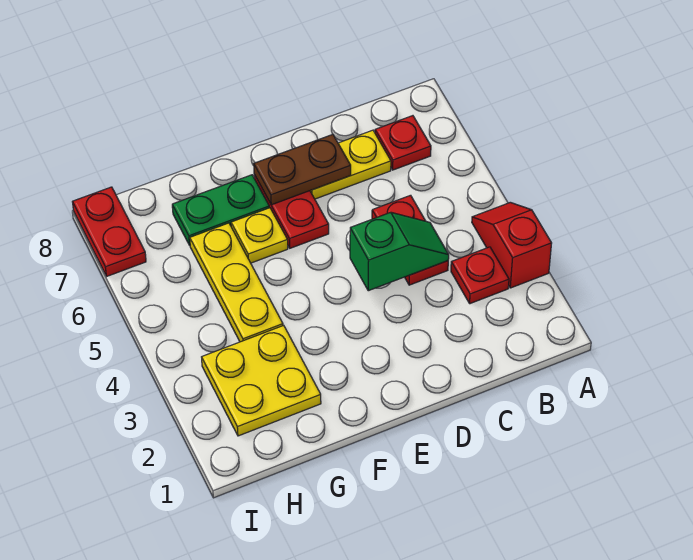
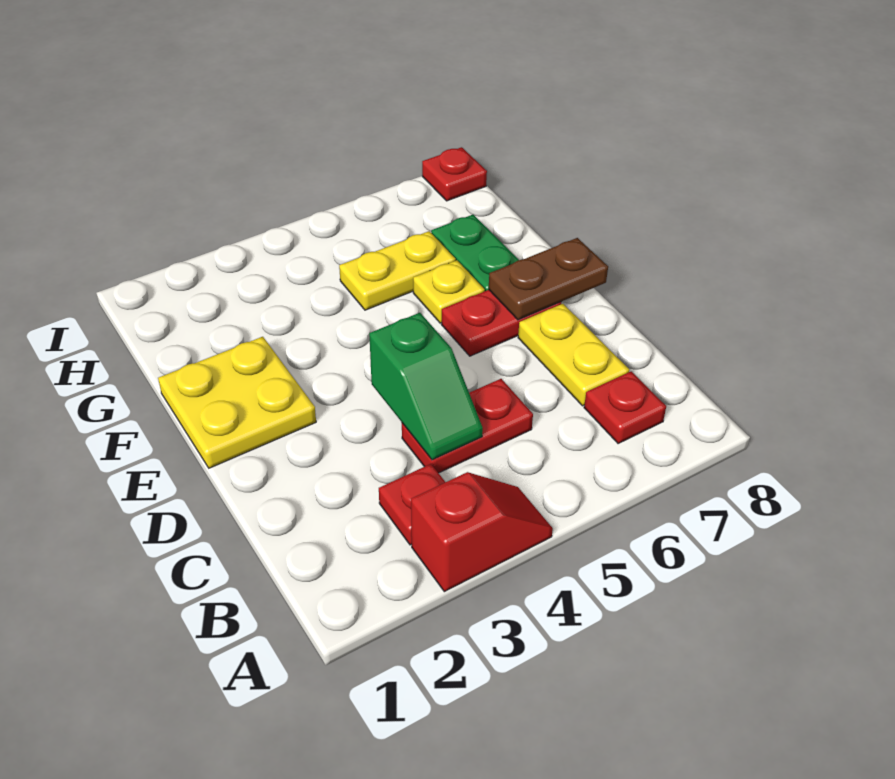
brown plate D7:E7 level 2 -> brown plate E7:E8 level 2
yellow plate G2:H3 level 1 -> yellow plate E1:F2 level 1
yellow plate G4:G6 level 1 -> yellow plate G5:G6 level 1
red plate I7:I8 level 1 -> red plate I8 level 1

